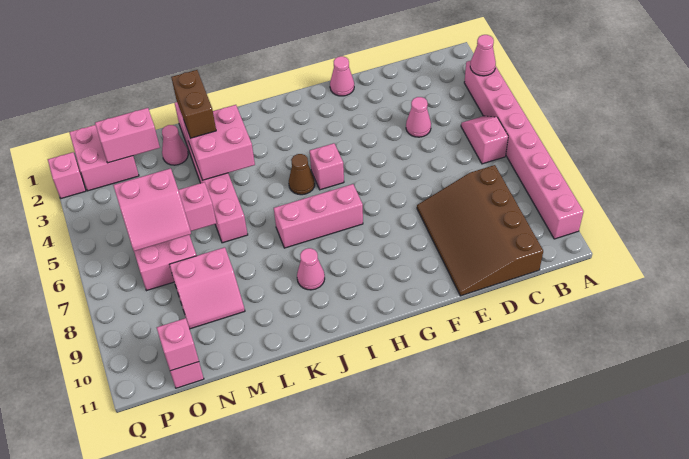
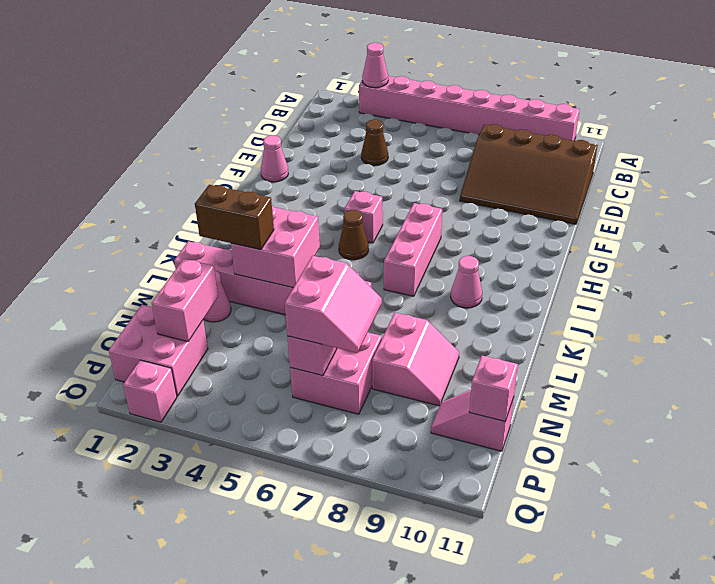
pink slope B5:B6 level 1 top 6 -> none
pink cone D4 level 1 -> brown cone D4 level 1

